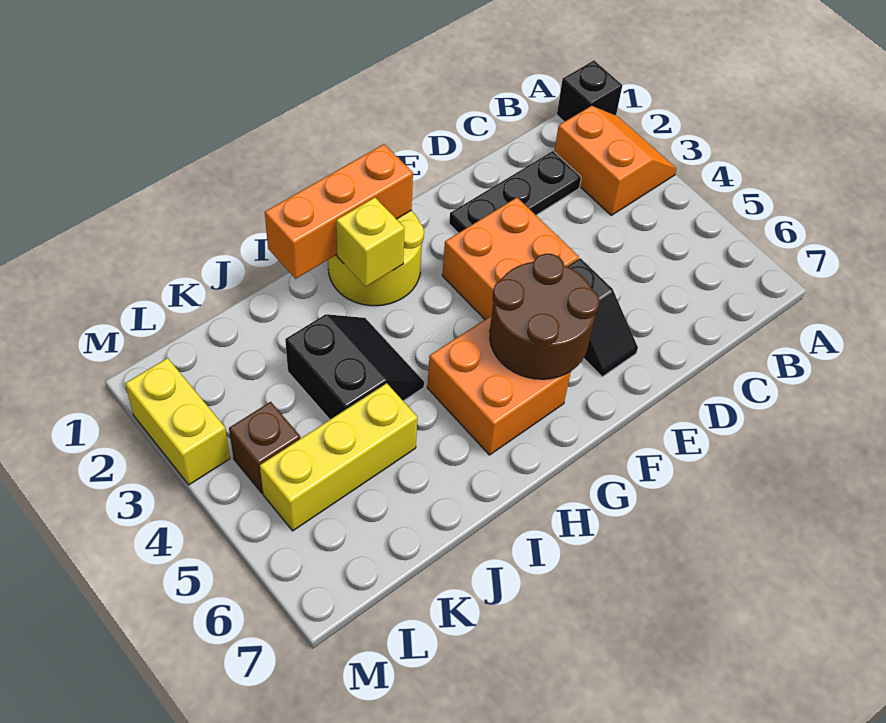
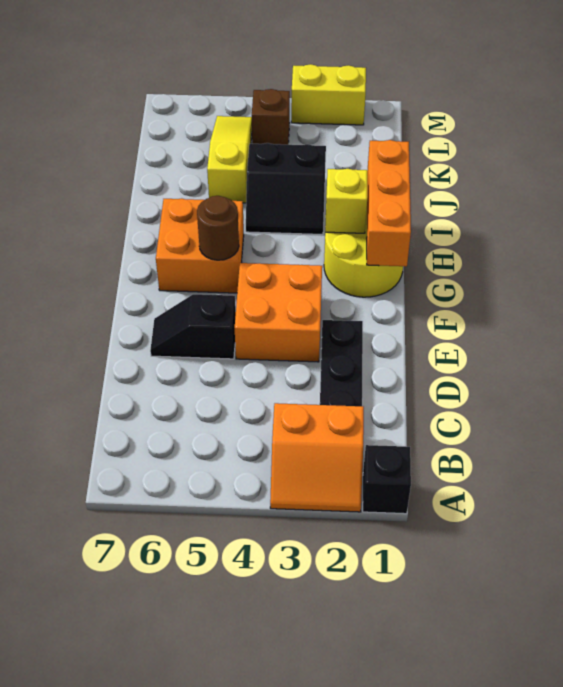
brown round brick F5:G6 level 2 -> brown round brick G5 level 2
yellow brick J5:L5 level 1 -> yellow slope J5:L5 level 1 top J

